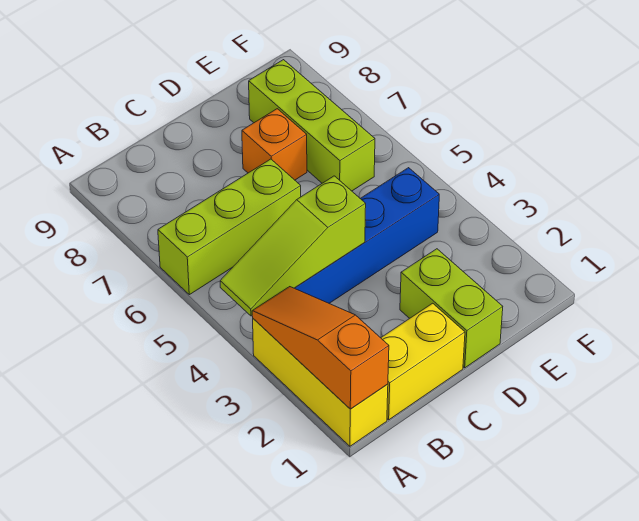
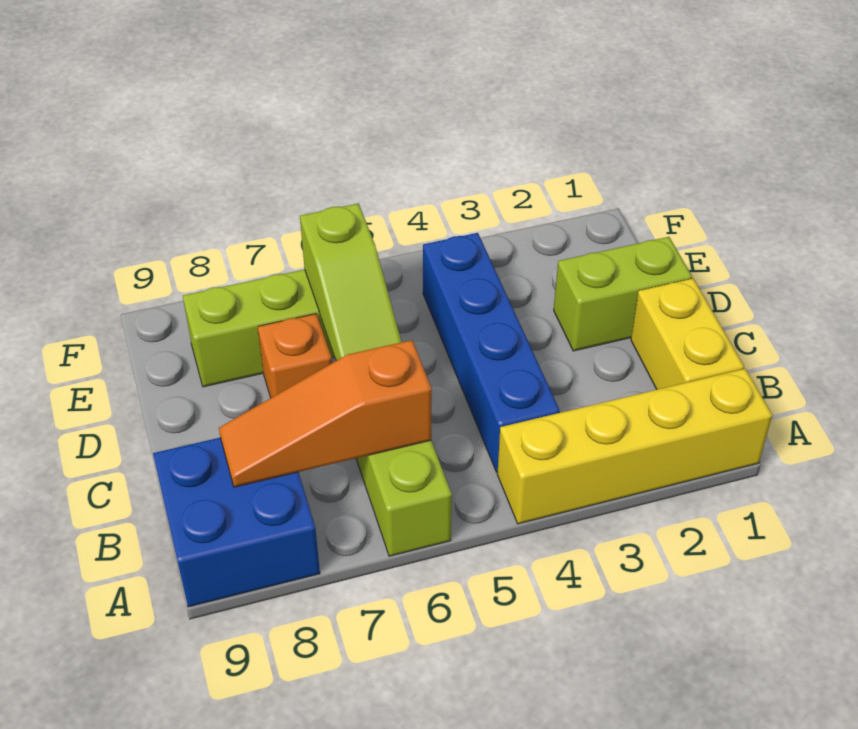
yellow brick A1:A3 level 1 -> yellow brick A1:A4 level 1
orange slope A1:A3 level 2 top 1 -> orange slope B6:B8 level 2 top 6
lime slope A4:C4 level 2 top C -> lime slope C6:E6 level 2 top E
none -> blue brick A8:B9 level 1

